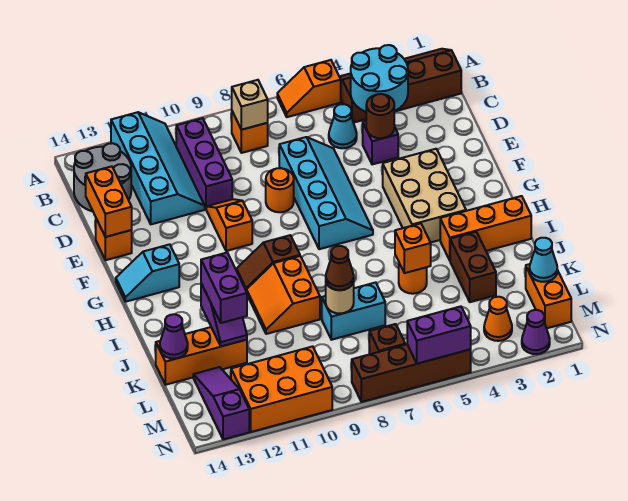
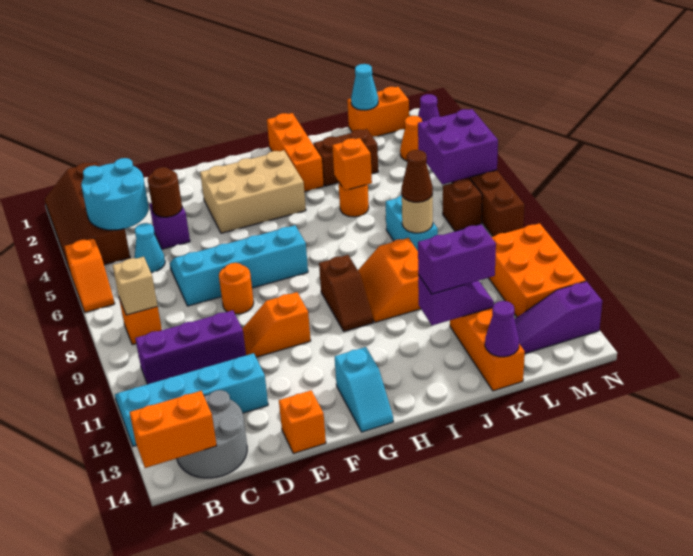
orange brick D14:E14 level 2 -> orange brick A14:B14 level 2
orange slope I9:J10 level 1 top 9 -> orange slope I9:J10 level 1 top J
purple brick N5:N6 level 2 -> purple brick M5:N6 level 2

